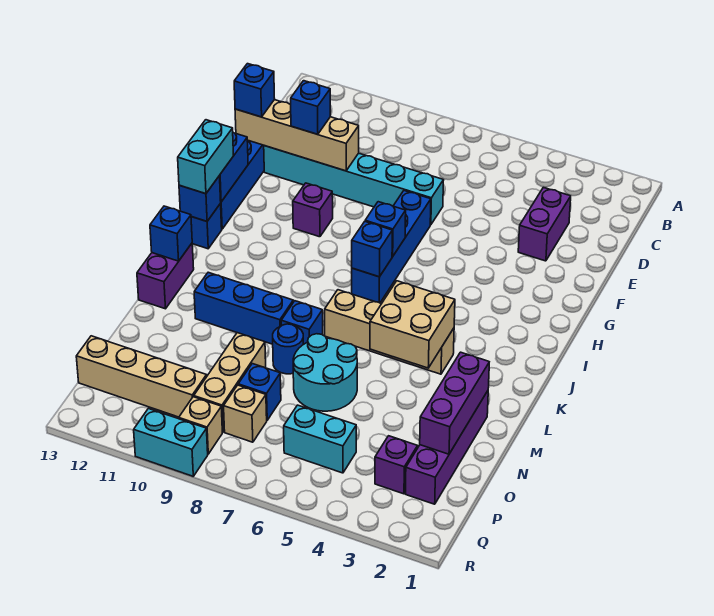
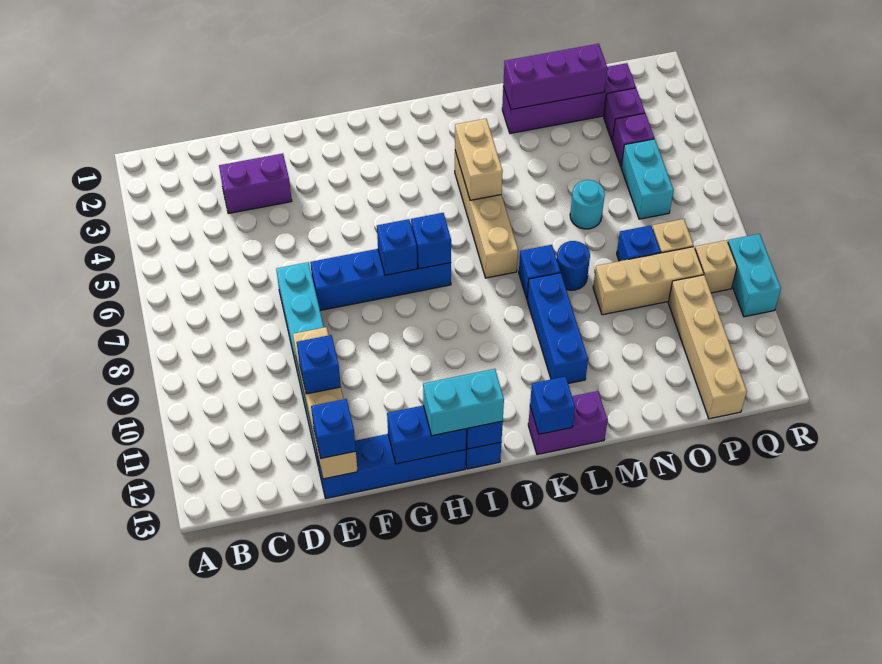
purple brick G10 level 1 -> purple brick P4 level 1
tan brick K4:L5 level 2 -> tan brick K4:K5 level 2
cyan round brick M6:N7 level 1 -> cyan round brick N6 level 1

